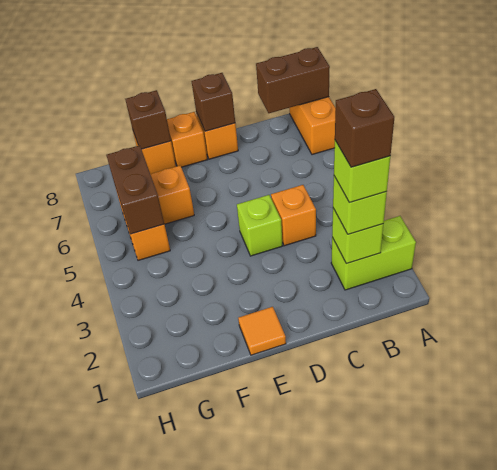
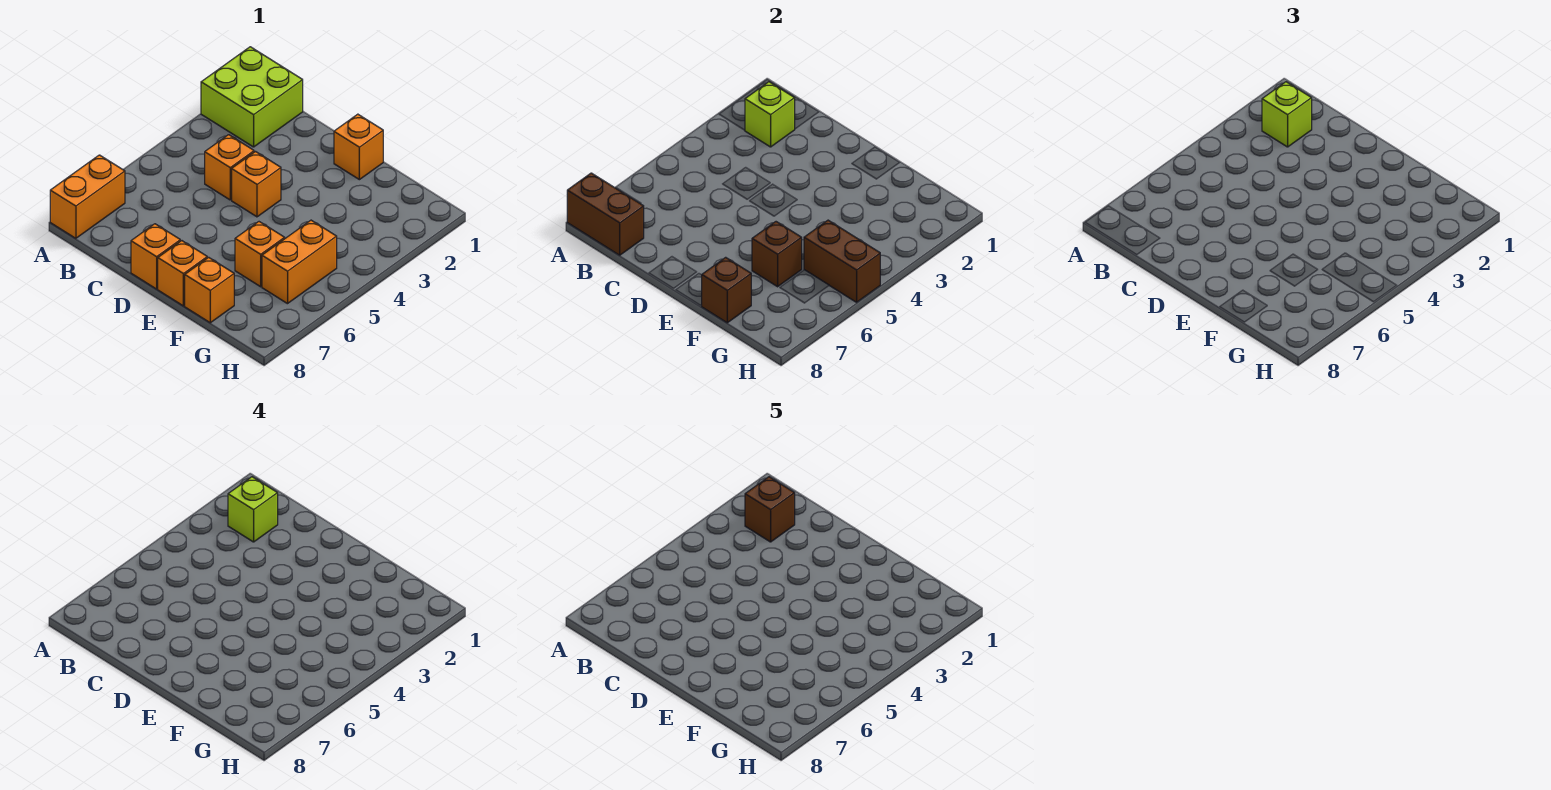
lime brick A2:B2 level 1 -> lime brick A1:B2 level 1
lime brick D4 level 1 -> orange brick D4 level 1
brown brick D8 level 2 -> brown brick F6 level 2
orange tile E1 level 1 -> orange brick E1 level 1
brown brick G5:G6 level 2 -> brown brick G5:H5 level 2

